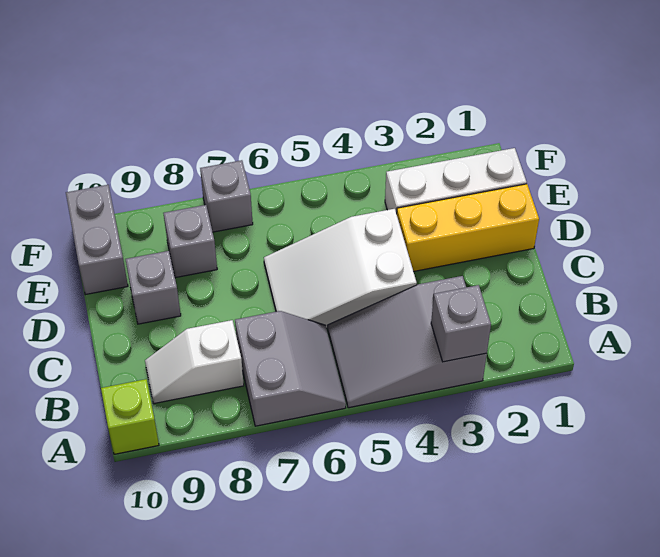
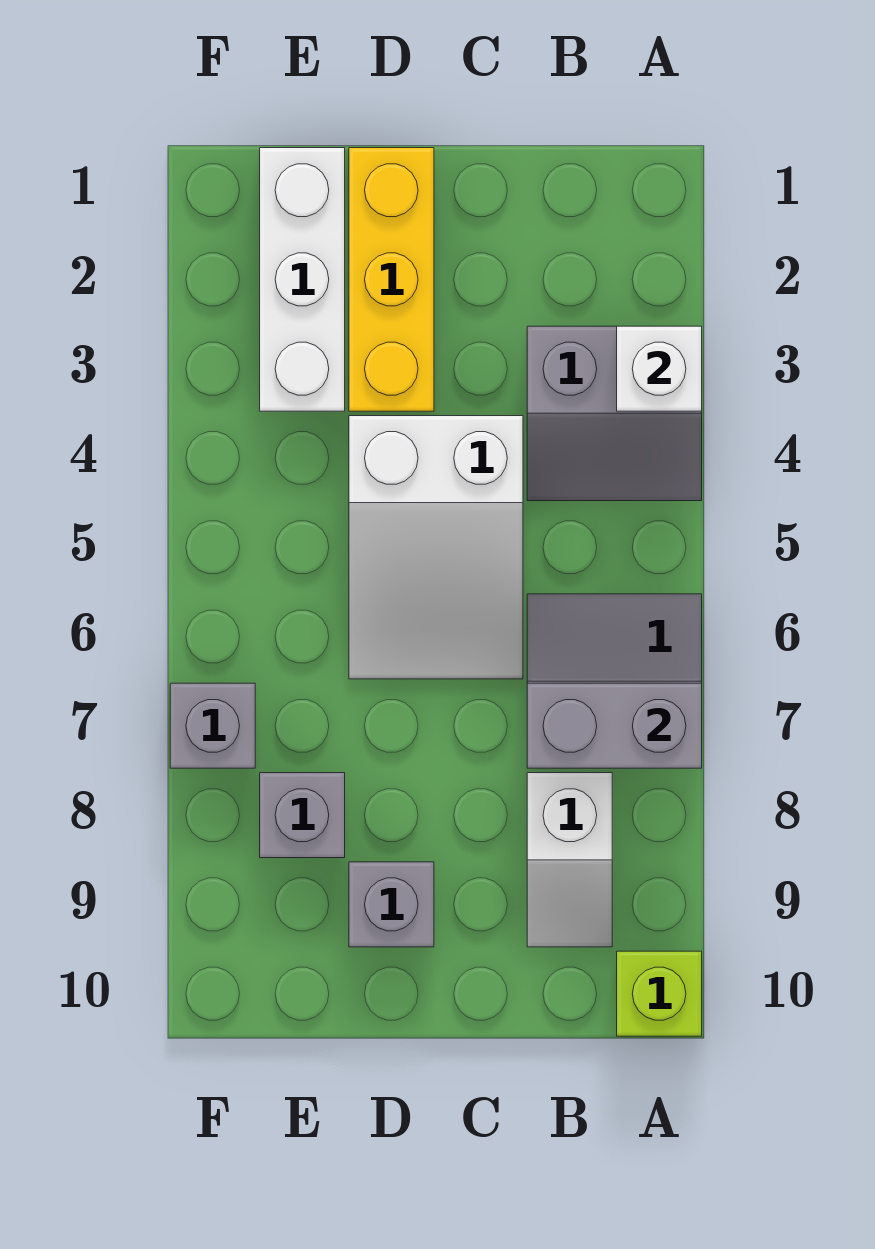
grey slope A3:B5 level 1 top 3 -> grey slope A3:B4 level 1 top 3
grey brick A3 level 2 -> white brick A3 level 2
grey brick E10:F10 level 1 -> grey brick A7:B7 level 2

